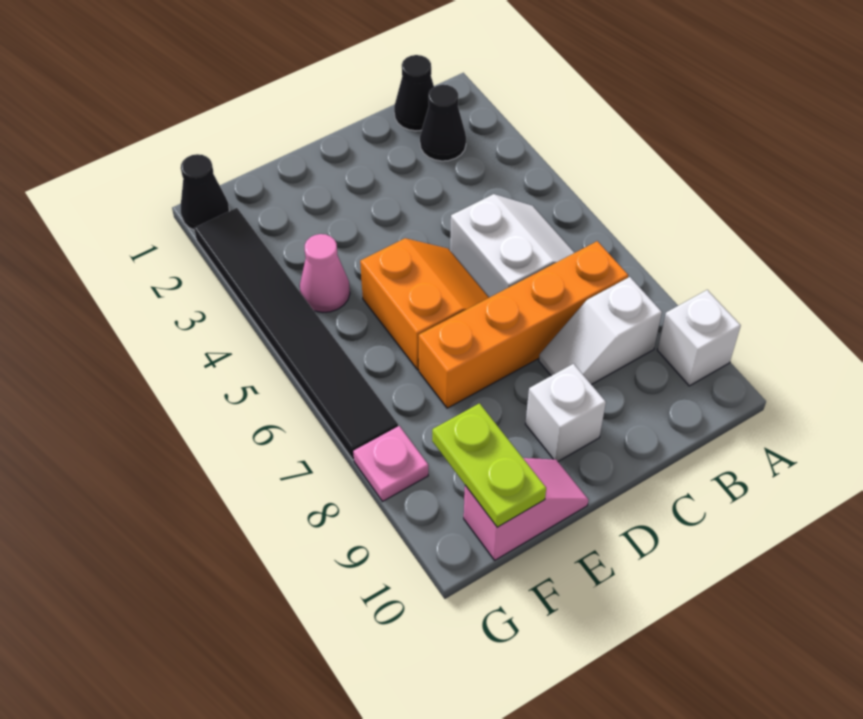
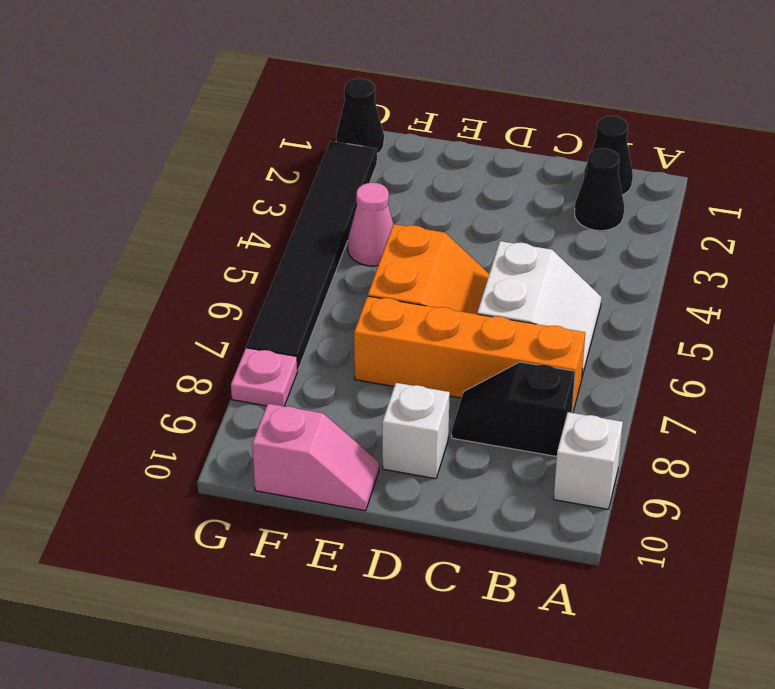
white slope B8:C8 level 1 top B -> black slope B8:C8 level 1 top B
lime plate F9:F10 level 2 -> none

